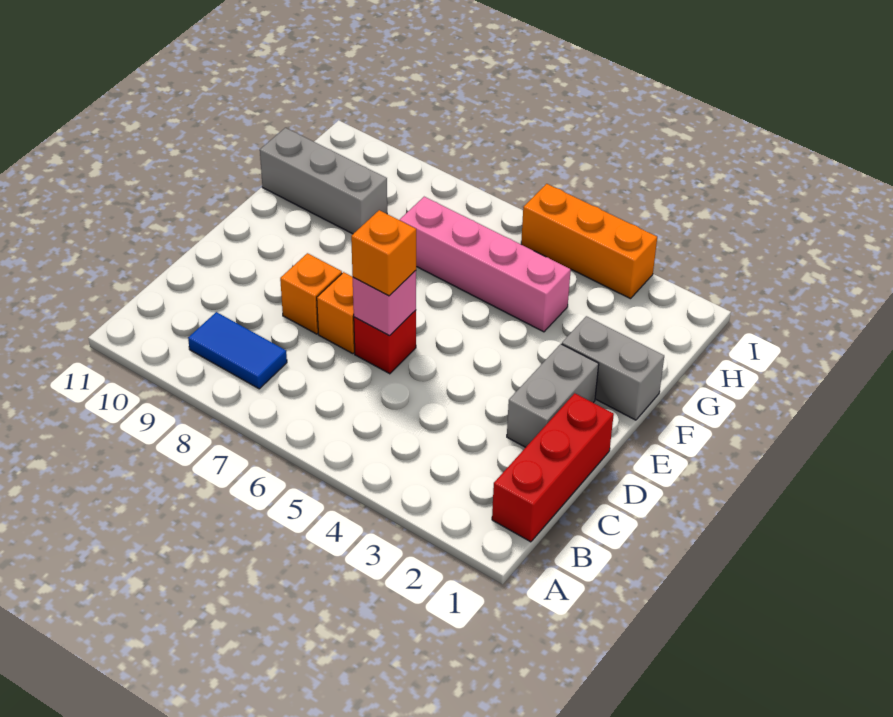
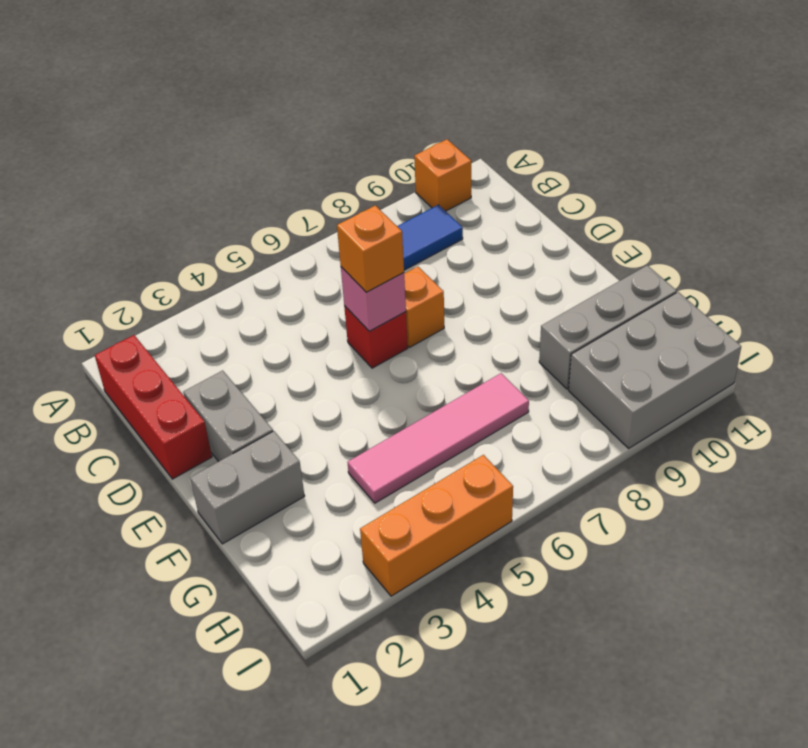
orange brick D8 level 1 -> orange brick A10 level 1
pink brick G4:G7 level 1 -> pink tile G4:G7 level 1
none -> grey brick H9:I11 level 1

